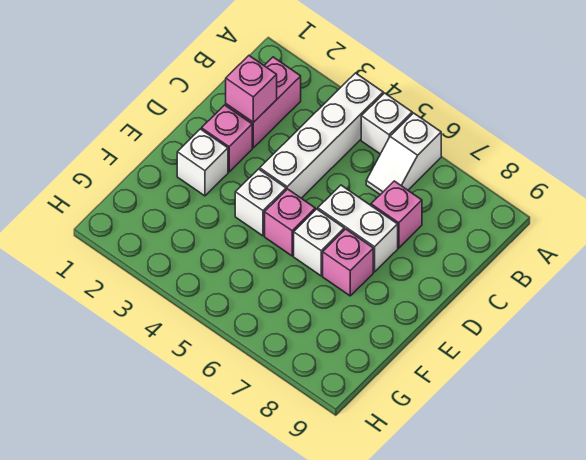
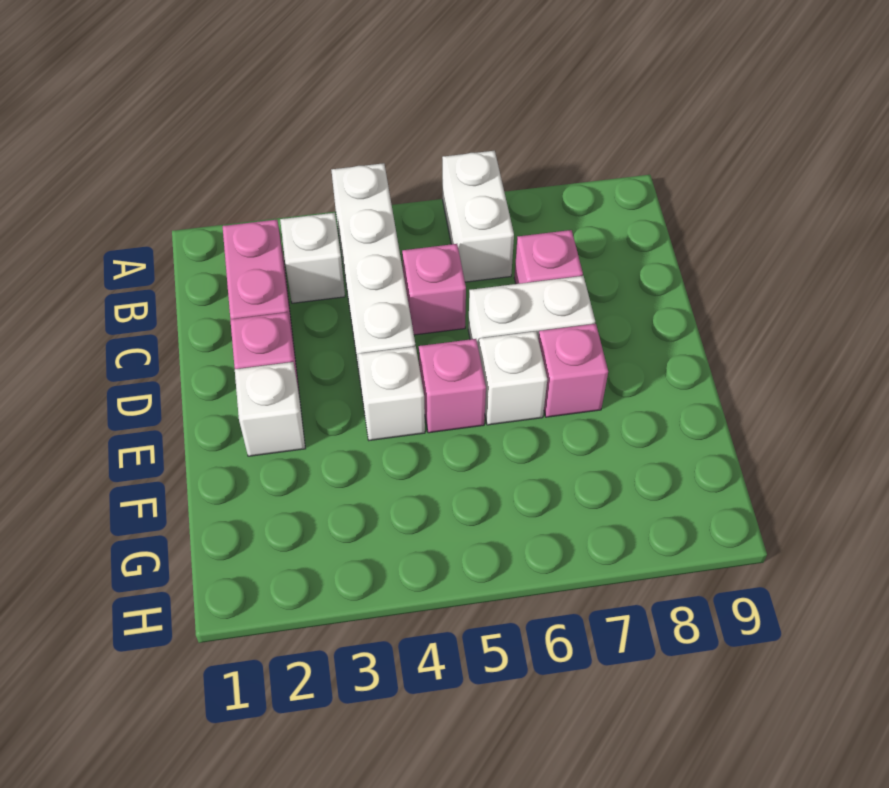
white brick A5 level 1 -> white brick B3 level 1
white slope A6:B6 level 1 top A -> white brick A6:B6 level 1
pink brick C2 level 2 -> pink brick C5 level 1

